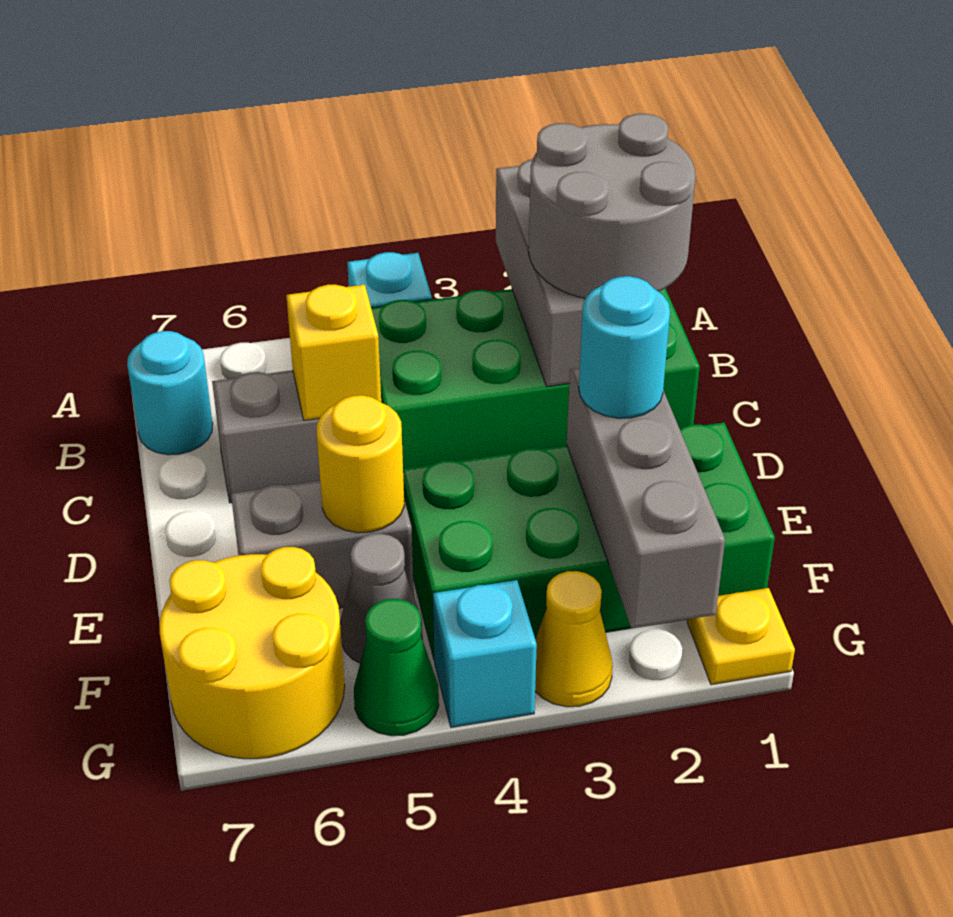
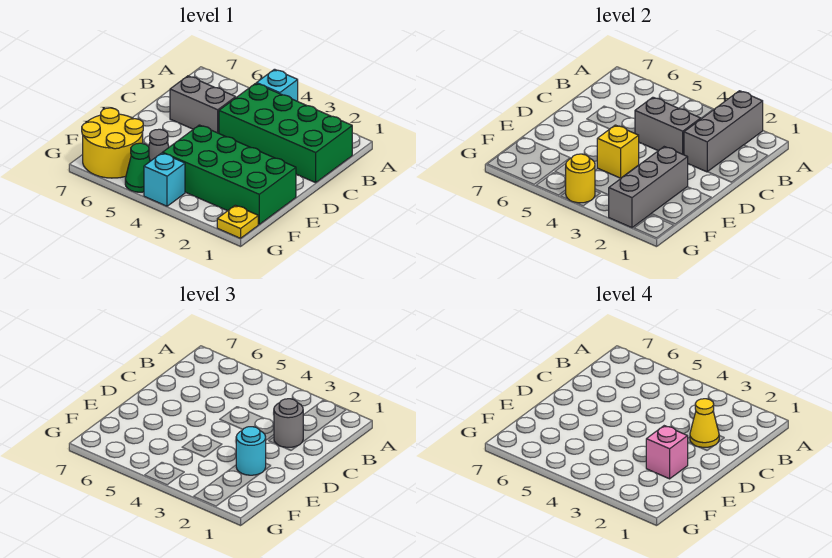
grey round brick B1:C2 level 3 -> grey round brick C2 level 3
cyan round brick B7 level 1 -> none
yellow brick C5 level 2 -> yellow brick E4 level 2
none -> pink brick E2 level 4
grey brick E5:E6 level 1 -> grey brick C3:C4 level 2
yellow round brick E5 level 2 -> yellow round brick G4 level 2
yellow cone G3 level 1 -> yellow cone C2 level 4

